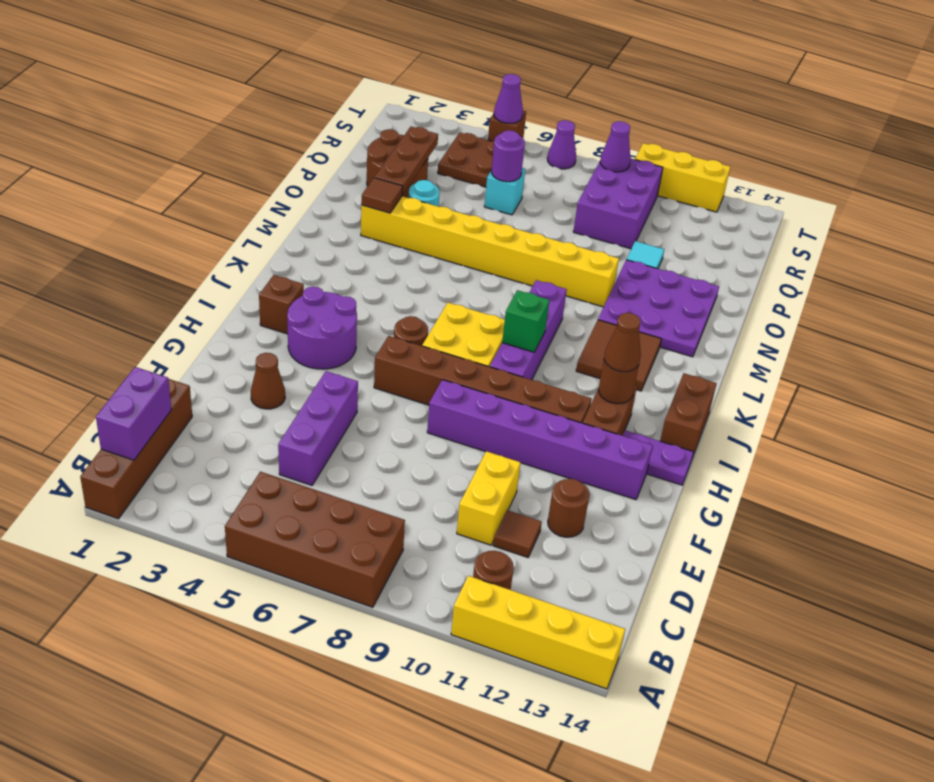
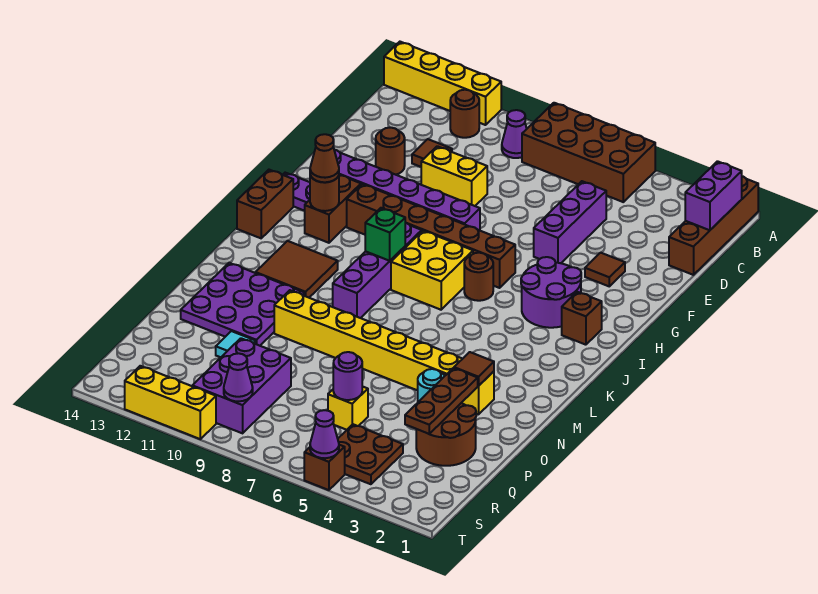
yellow brick D10:E10 level 1 -> yellow brick E9:E10 level 1
brown cone F3 level 1 -> brown tile F3 level 1
cyan brick Q6 level 1 -> yellow brick Q6 level 1
purple cone T7 level 1 -> purple cone B9 level 1

